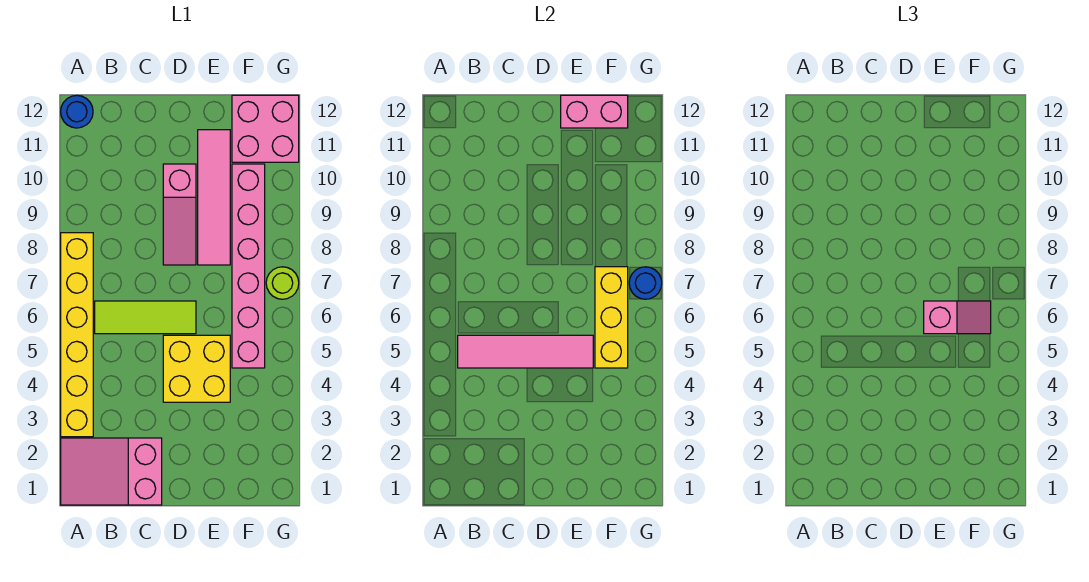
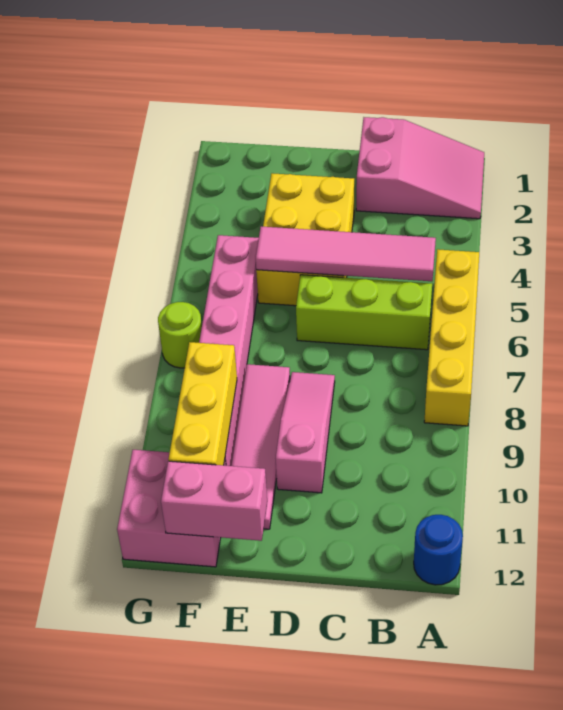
yellow brick A3:A8 level 1 -> yellow brick A5:A8 level 1
lime tile B6:D6 level 1 -> lime brick B6:D6 level 1
yellow brick D4:E5 level 1 -> yellow brick D3:E5 level 1
pink slope E6:F6 level 3 top E -> none
yellow brick F5:F7 level 2 -> yellow brick F9:F11 level 2
blue round brick G7 level 2 -> none

